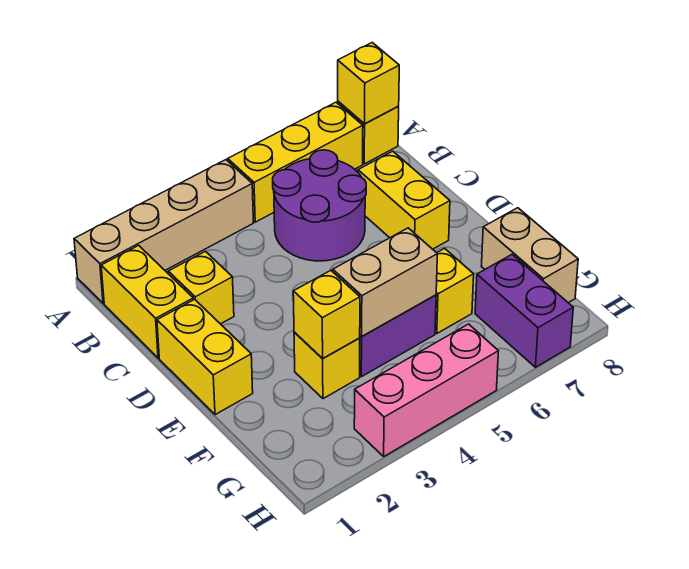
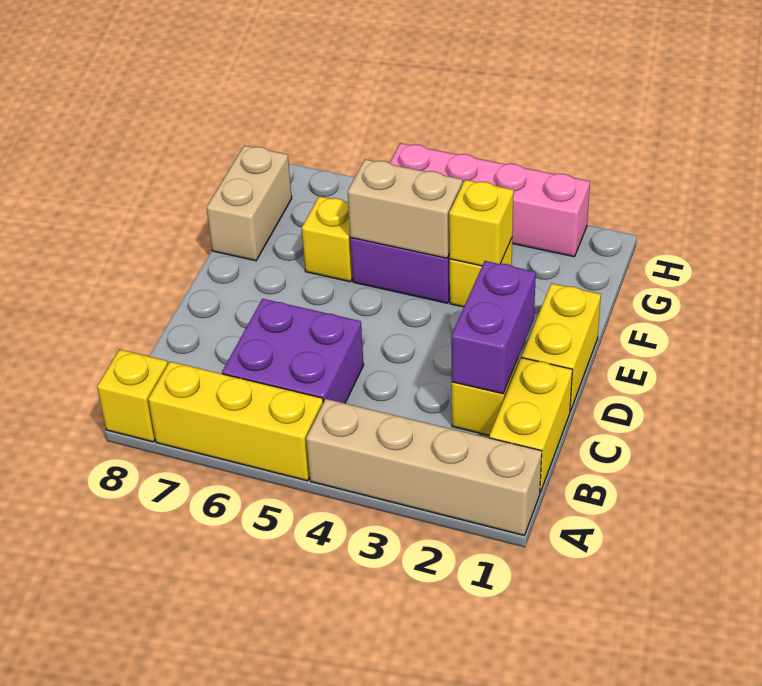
yellow brick A8 level 2 -> none
purple round brick B5:C6 level 1 -> purple brick B5:C6 level 1
yellow brick C7:D7 level 1 -> none
purple brick G7:H7 level 1 -> purple brick C2:D2 level 2
pink brick H3:H5 level 1 -> pink brick H2:H5 level 1

